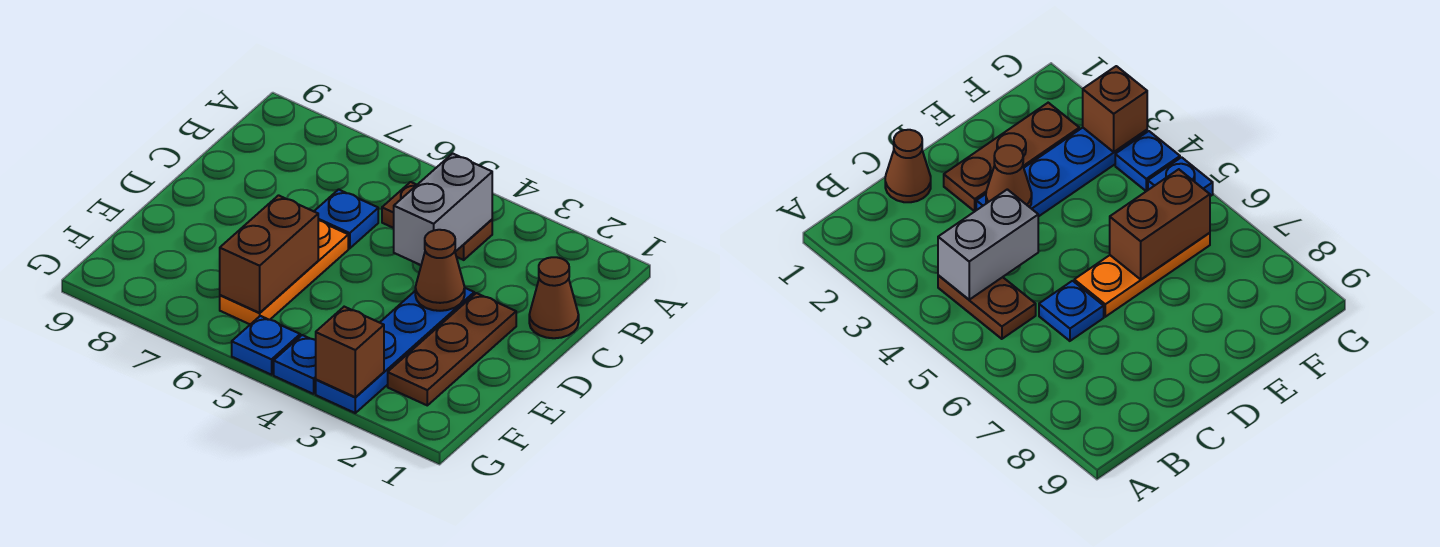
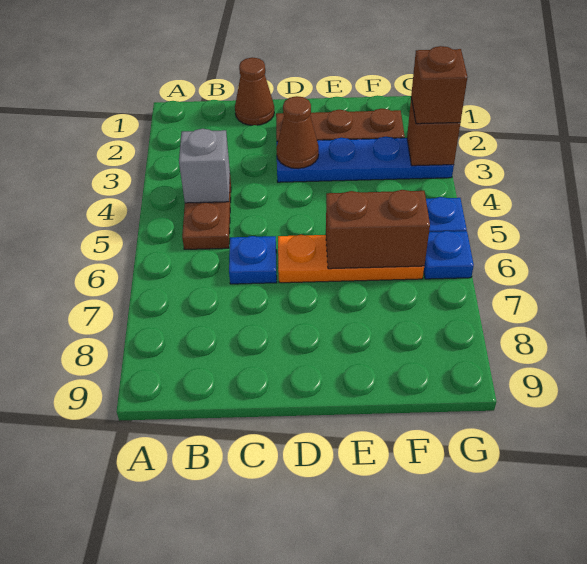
grey brick B4:C4 level 2 -> grey brick B4 level 2
none -> brown brick G3 level 3
blue plate G4 level 1 -> blue plate G6 level 1

